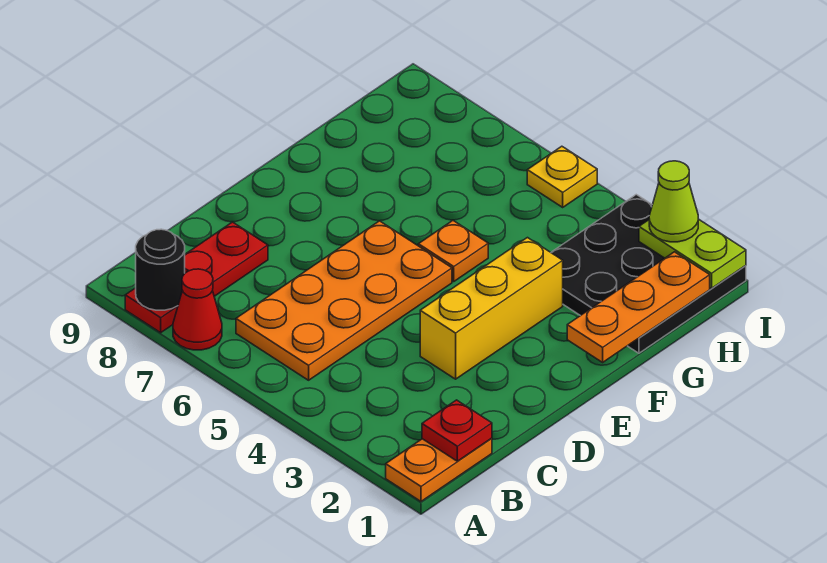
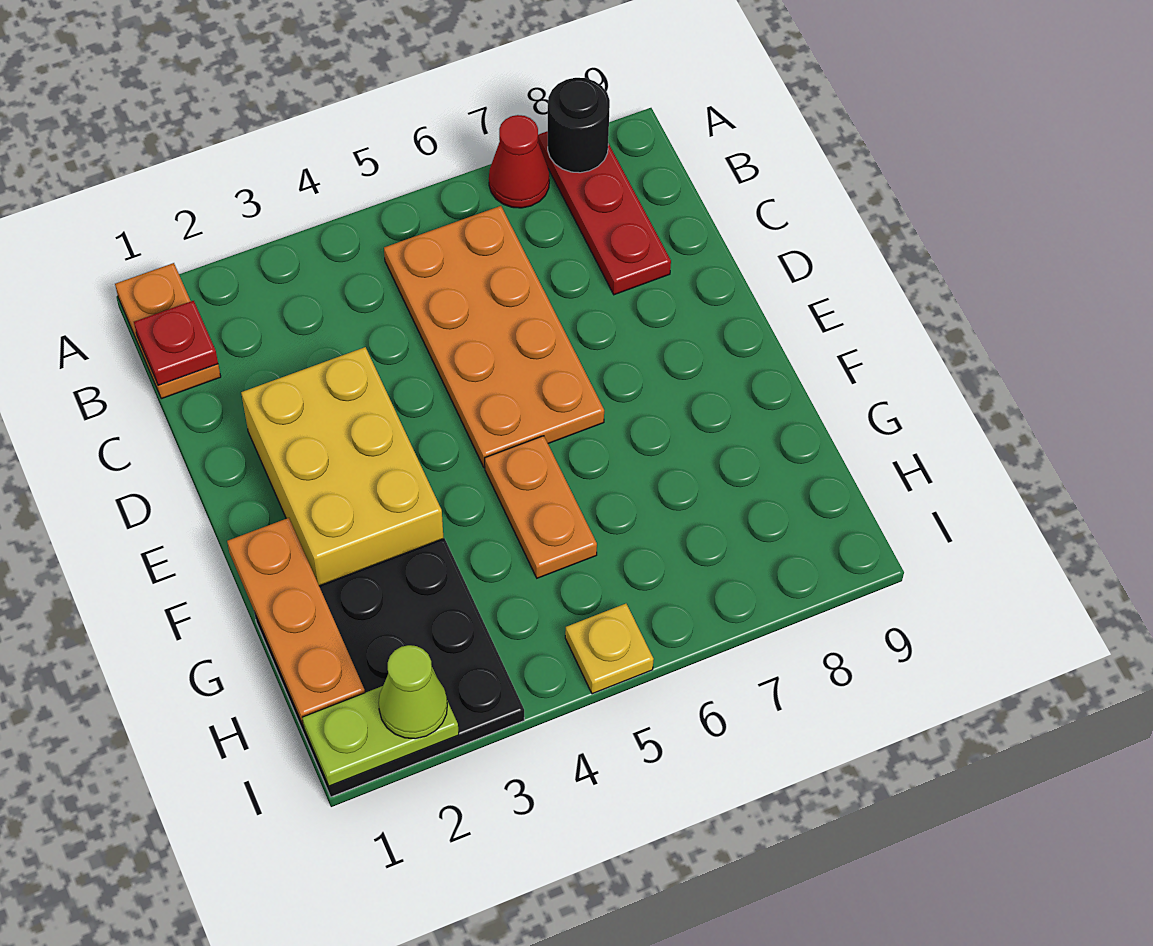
yellow brick D3:F3 level 1 -> yellow brick D2:F3 level 1
orange plate F5 level 1 -> orange plate F5:G5 level 1

